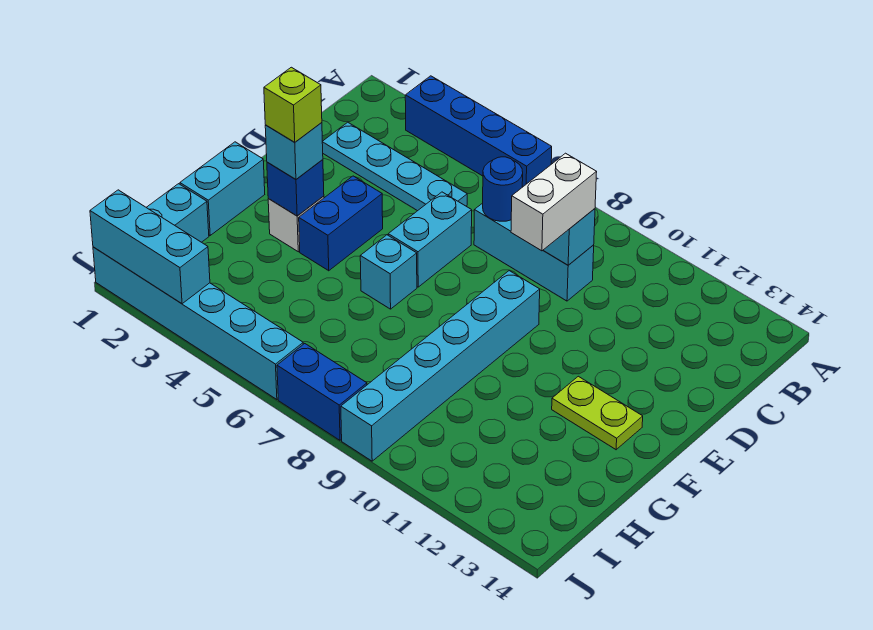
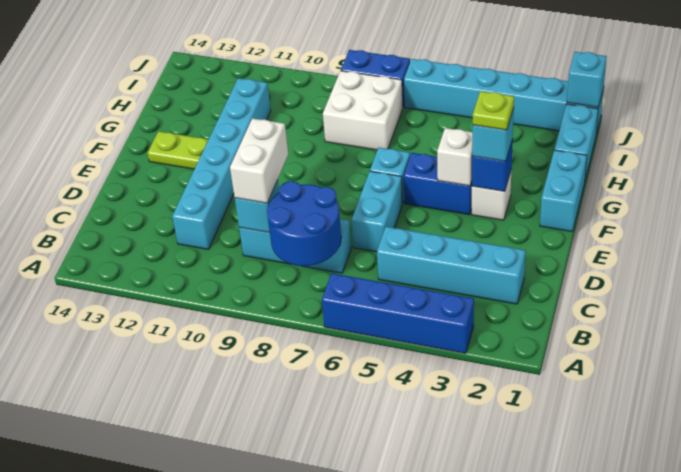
cyan plate C2:C5 level 1 -> cyan brick C2:C5 level 1
blue round brick C7 level 2 -> blue round brick B7:C8 level 2
blue brick E4:F4 level 1 -> blue brick F4:F5 level 1
cyan brick E9:J9 level 1 -> cyan brick C11:H11 level 1
lime brick F3 level 4 -> lime plate F3 level 4
none -> white brick F4 level 2
none -> white brick H7:I8 level 1
cyan brick J1:J3 level 2 -> cyan brick J1 level 2

